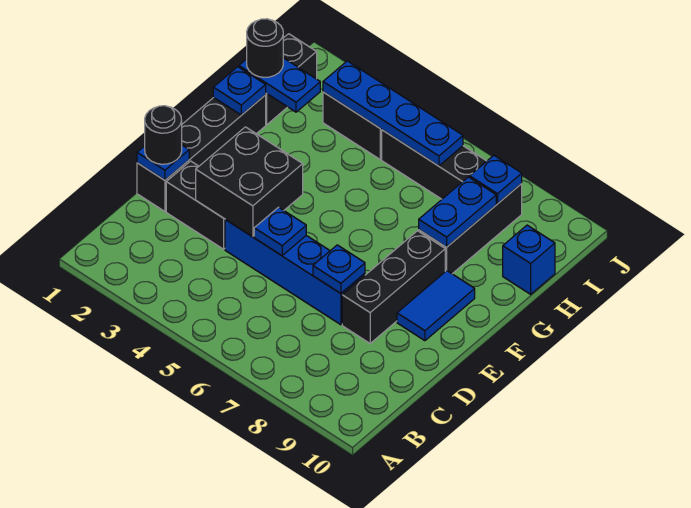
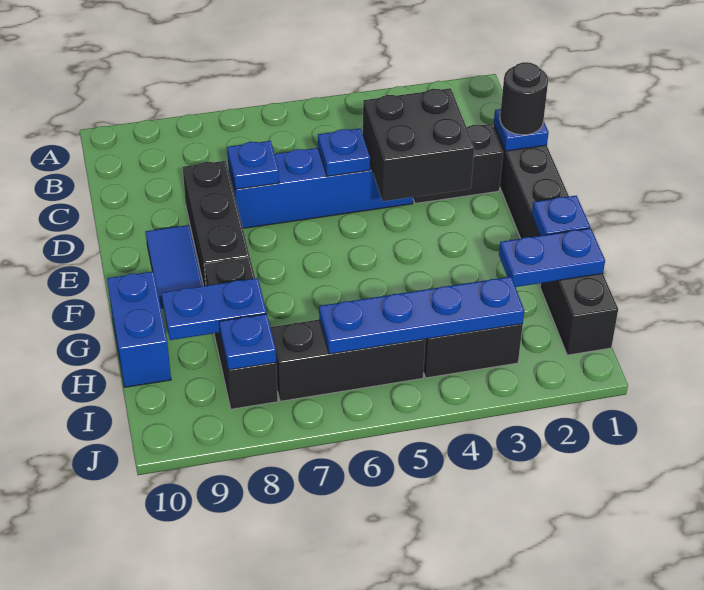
blue plate G8:H8 level 2 -> blue plate H8:H9 level 2
black round brick H1 level 3 -> none
blue brick H10 level 1 -> blue brick G10:H10 level 1

